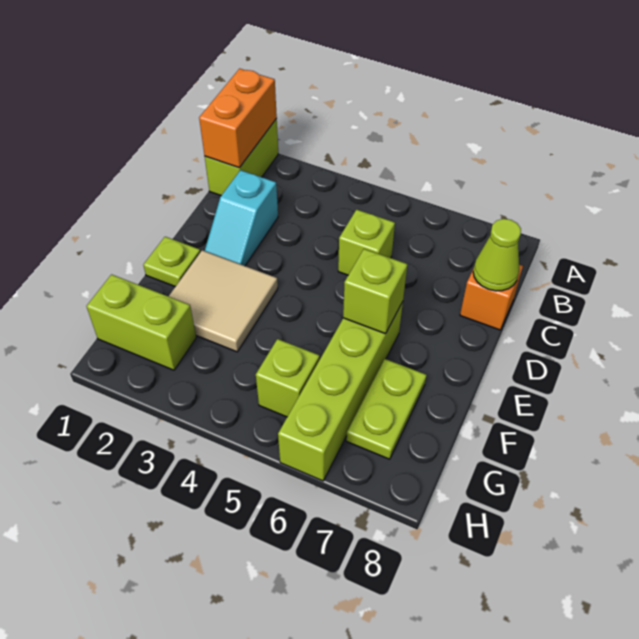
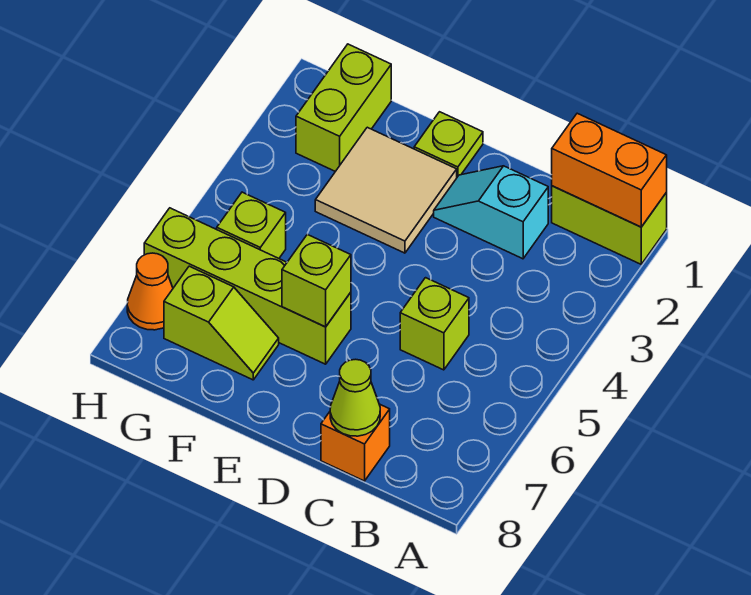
lime plate F7:G7 level 1 -> lime slope F7:G7 level 1 top G
none -> orange cone H7 level 1

